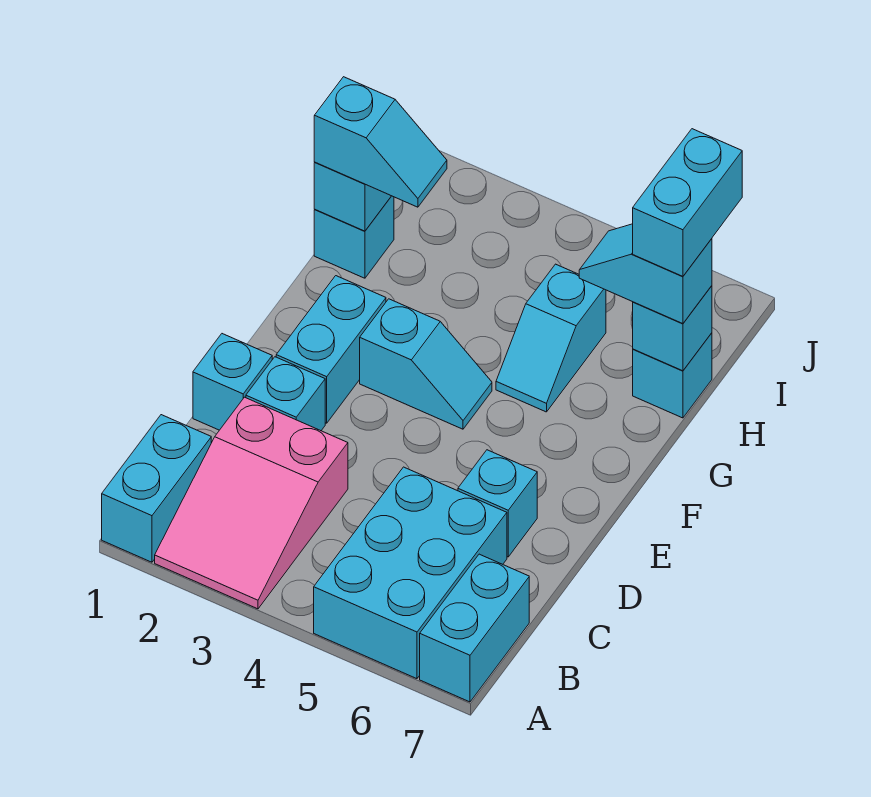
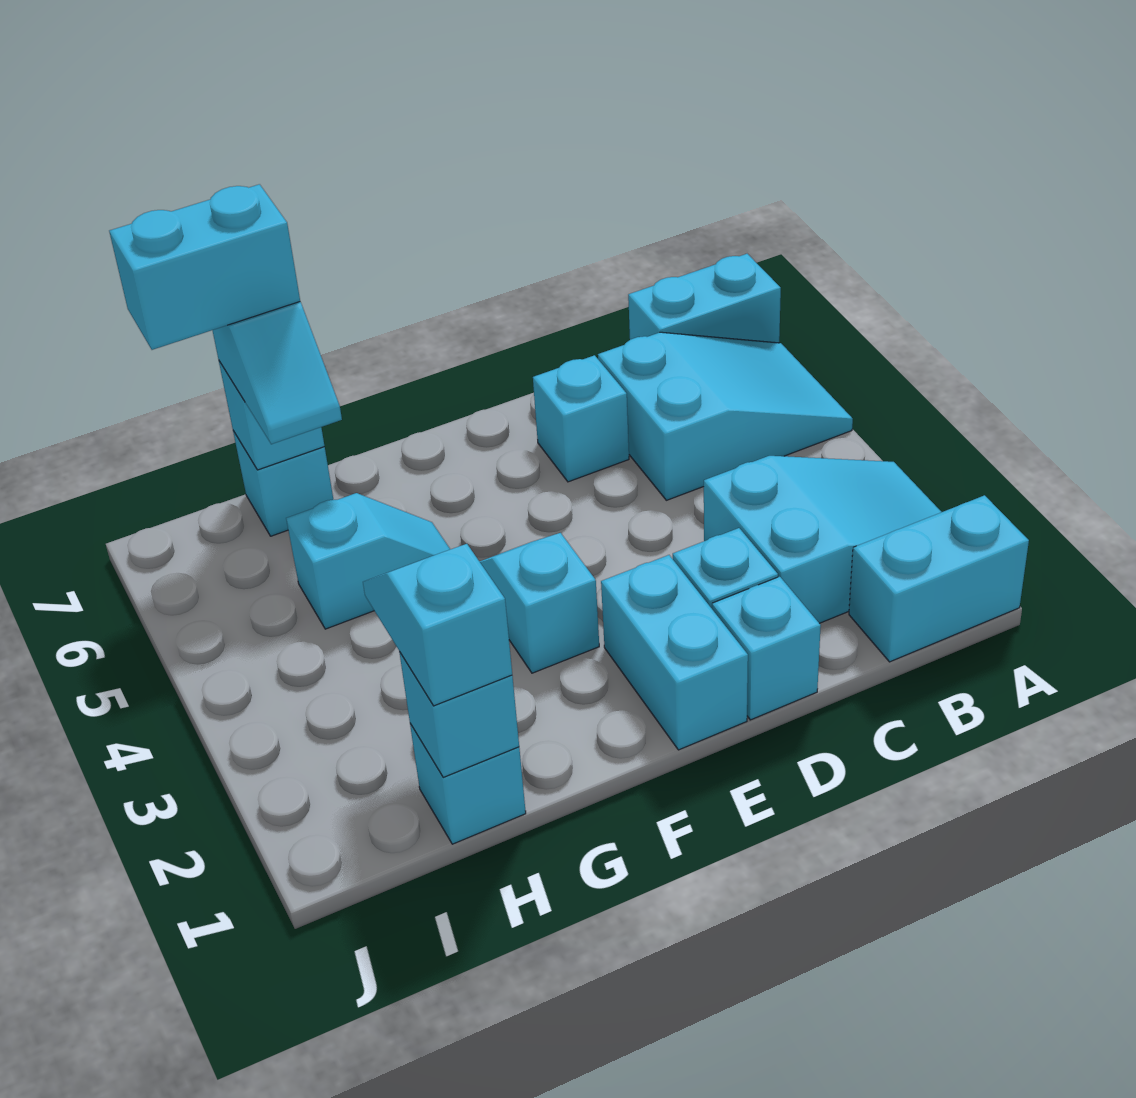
pink slope A2:C3 level 1 top C -> cyan slope A2:C3 level 1 top C
cyan brick A5:C6 level 1 -> cyan slope A5:C6 level 1 top C
cyan brick E2:F2 level 1 -> cyan brick E1:E2 level 1

